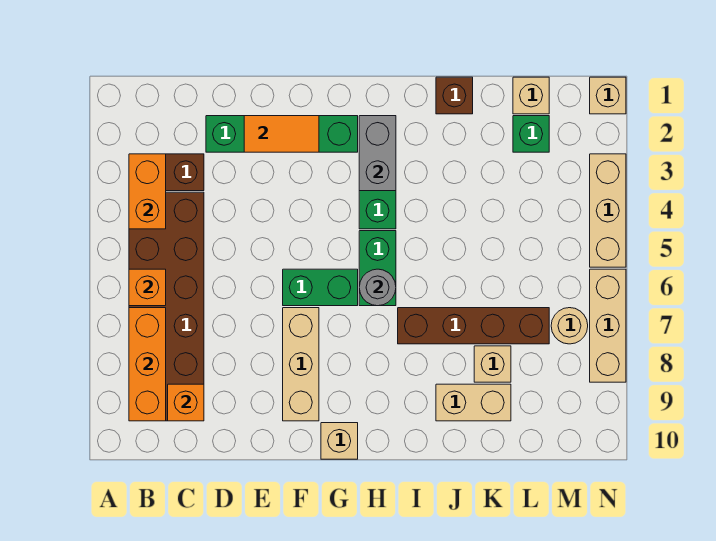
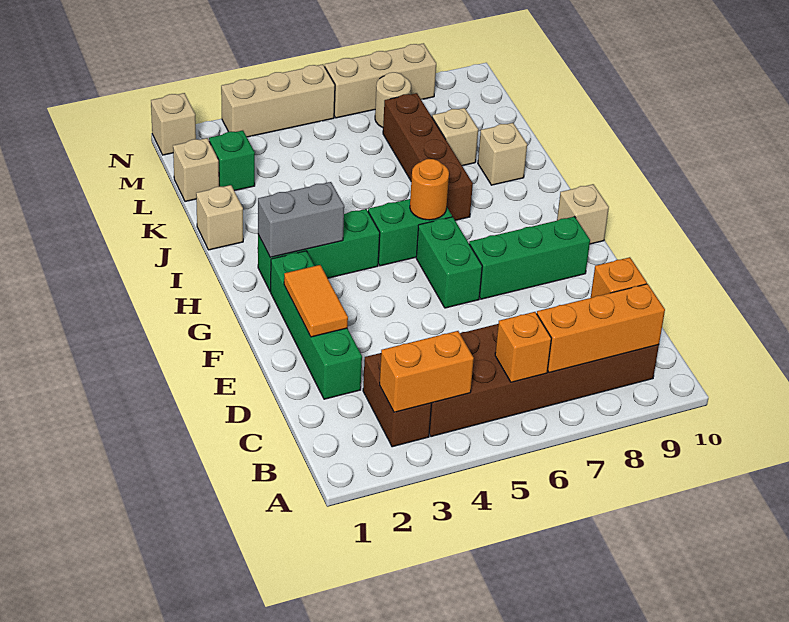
tan brick F7:F9 level 1 -> green brick F7:F9 level 1
grey round brick H6 level 2 -> orange round brick H6 level 2
brown brick J1 level 1 -> tan brick J1 level 1
tan brick J9:K9 level 1 -> tan brick J9 level 1

